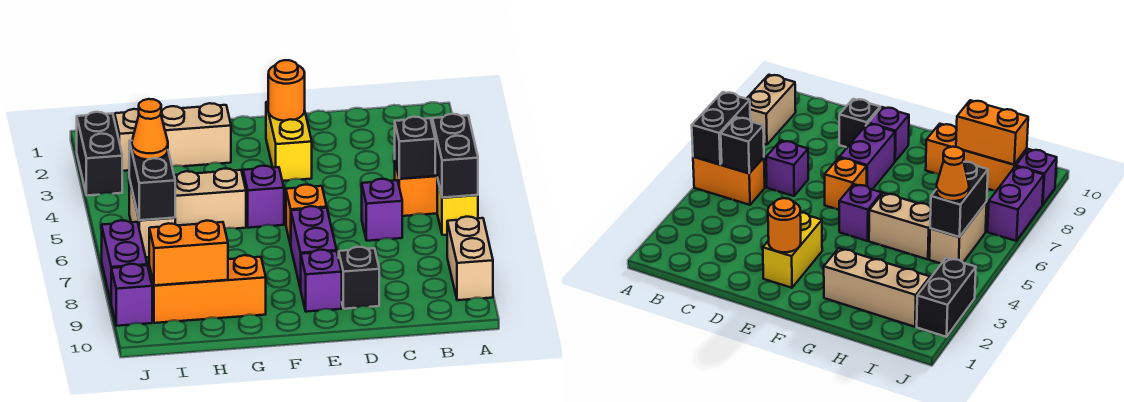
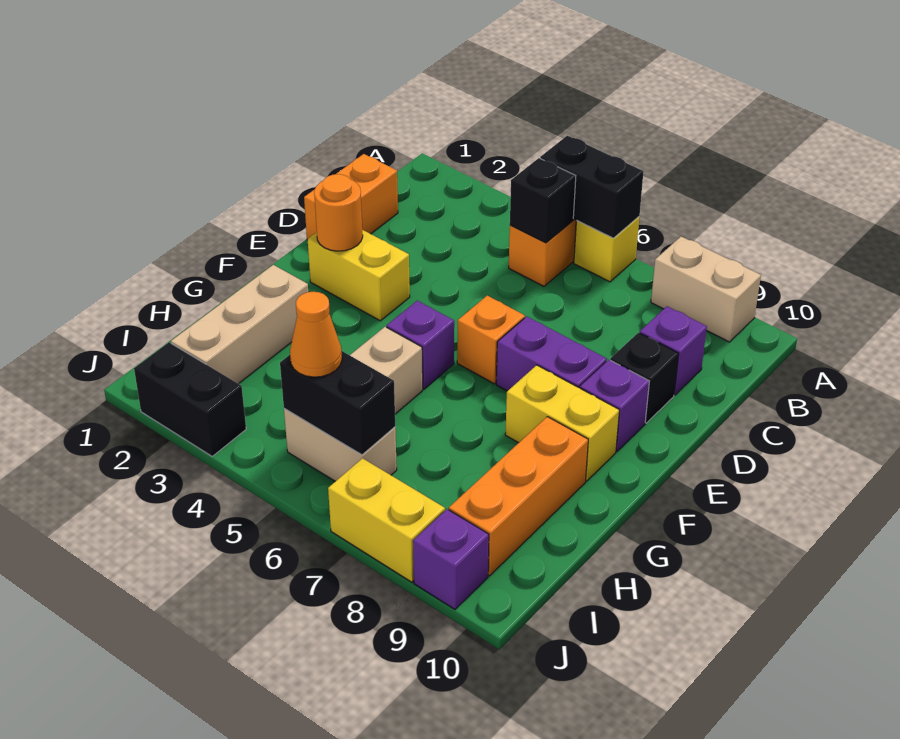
purple brick C6 level 1 -> purple brick C9 level 1
none -> yellow brick F8:F9 level 1
orange brick H9:I9 level 2 -> orange brick C1:D1 level 1
purple brick J7:J8 level 1 -> yellow brick J7:J8 level 1

